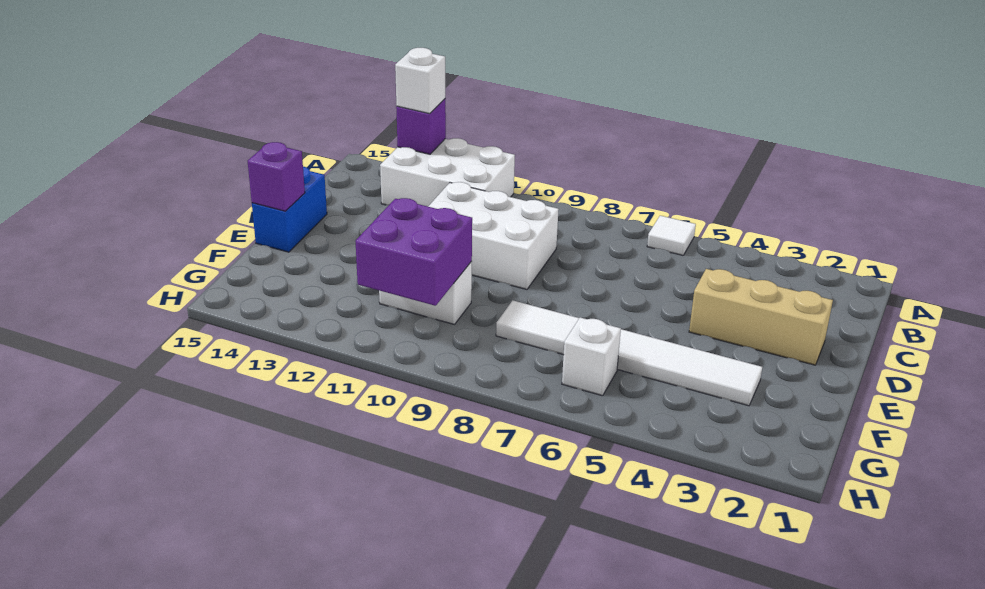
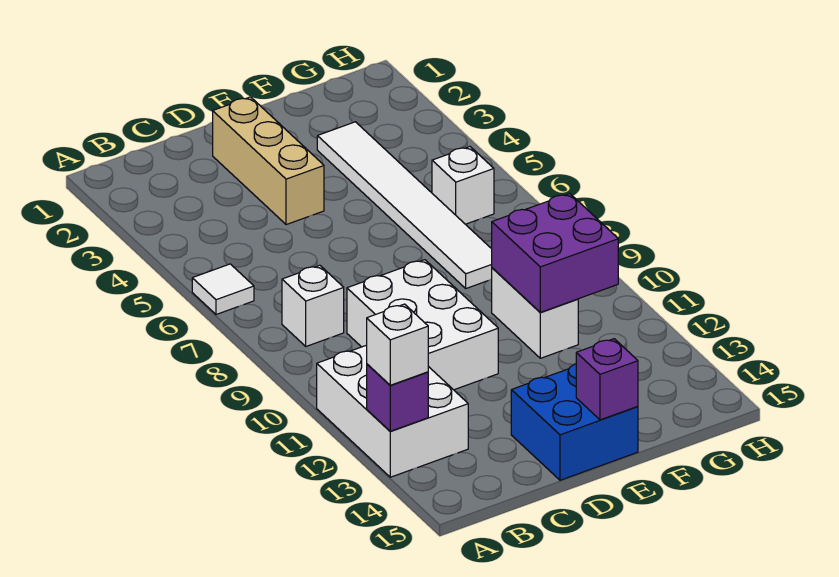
none -> white brick B8 level 1
blue brick D15:E15 level 1 -> blue brick D14:E15 level 1

